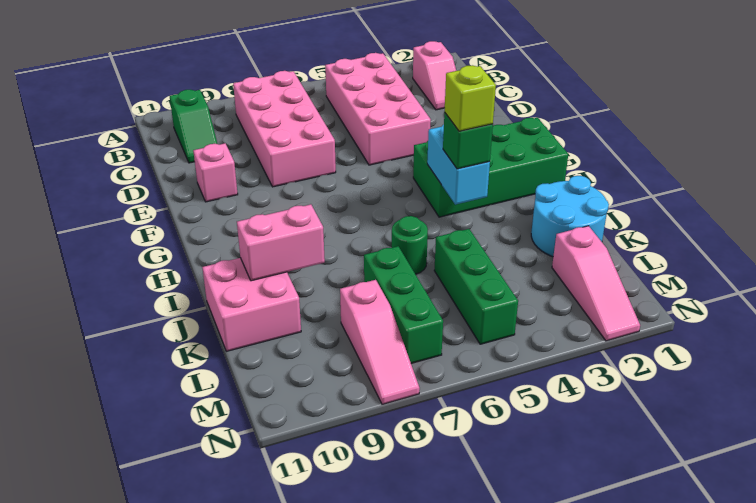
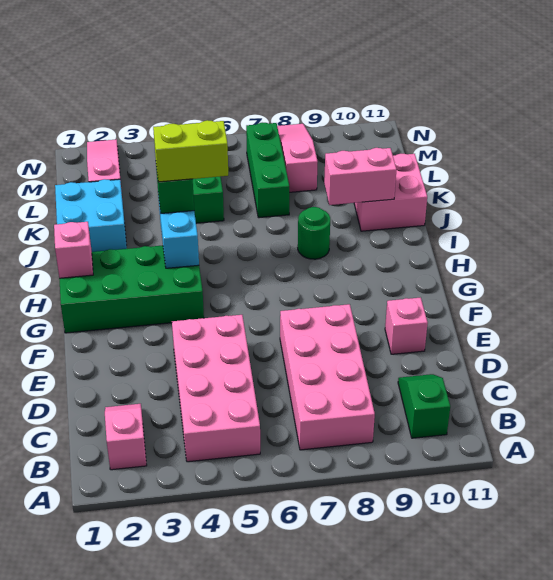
none -> pink brick H1 level 2
lime brick I4 level 4 -> lime brick I4:I5 level 4
cyan round brick J1:K2 level 1 -> cyan brick J1:K2 level 1
green round brick J6 level 1 -> green round brick I8 level 1

